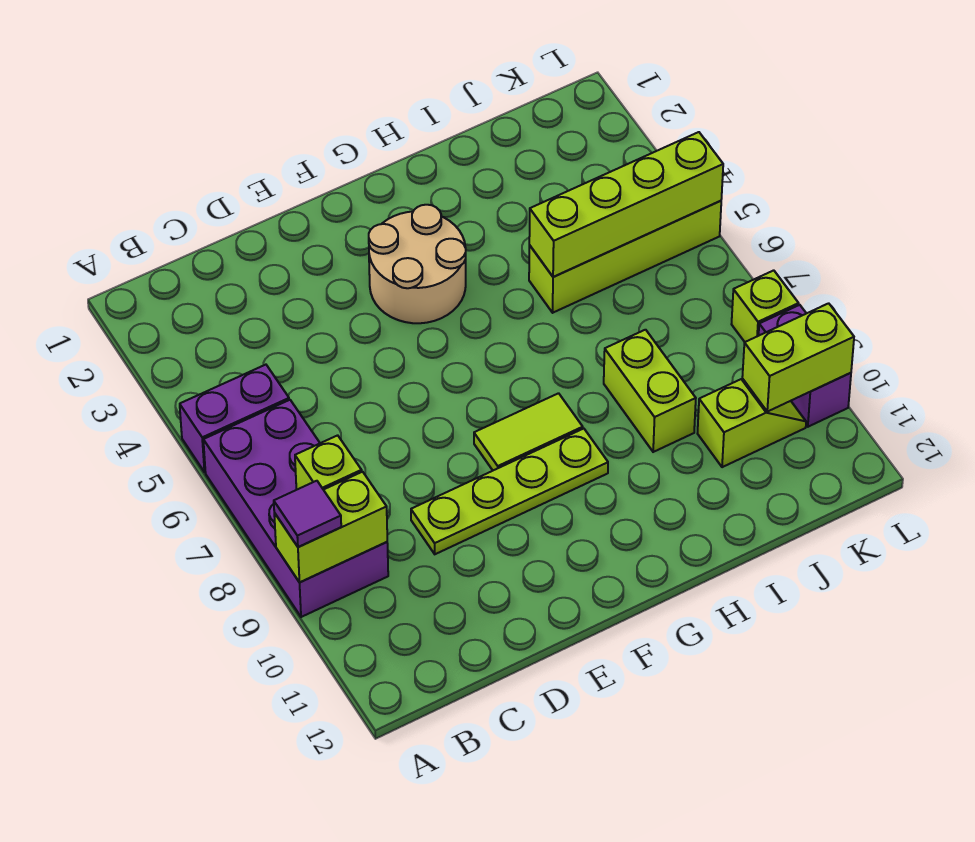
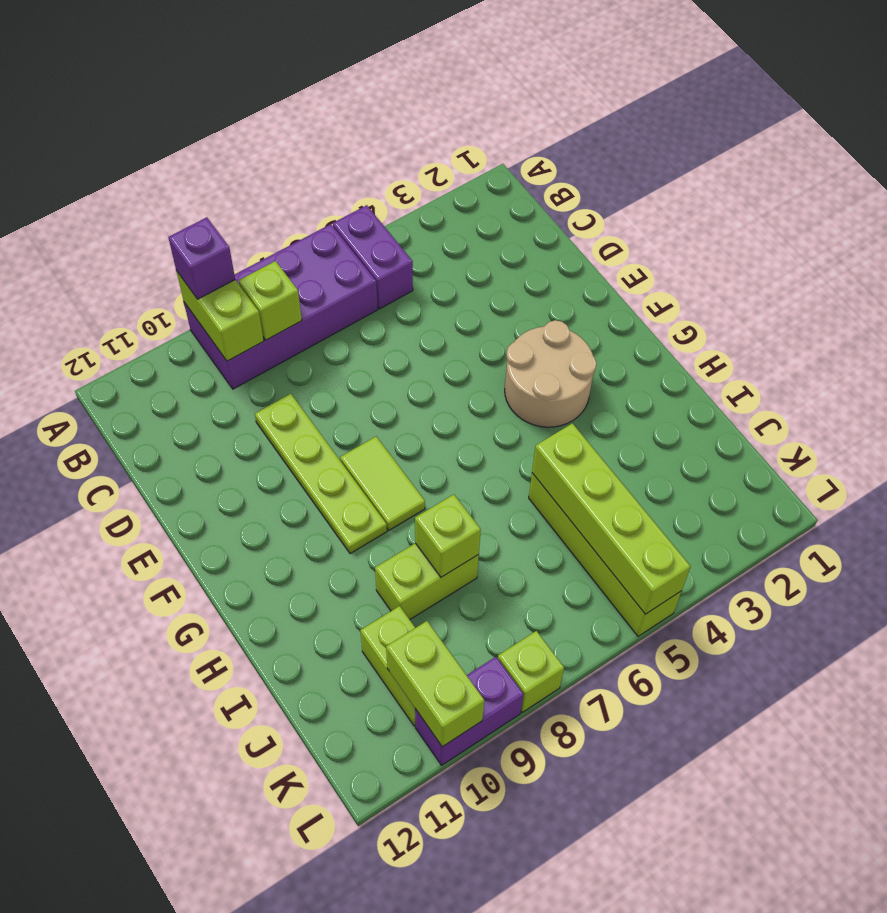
purple tile A9 level 3 -> purple brick A9 level 3
none -> lime brick I8 level 2

